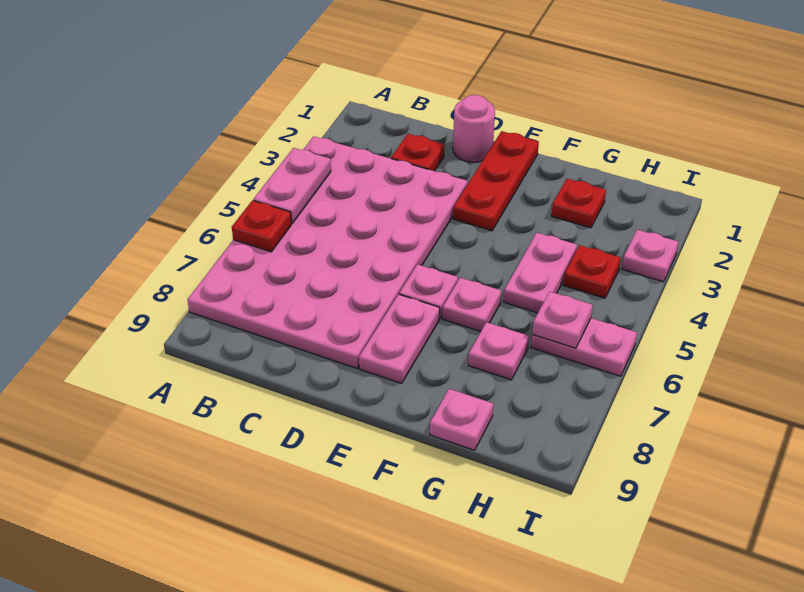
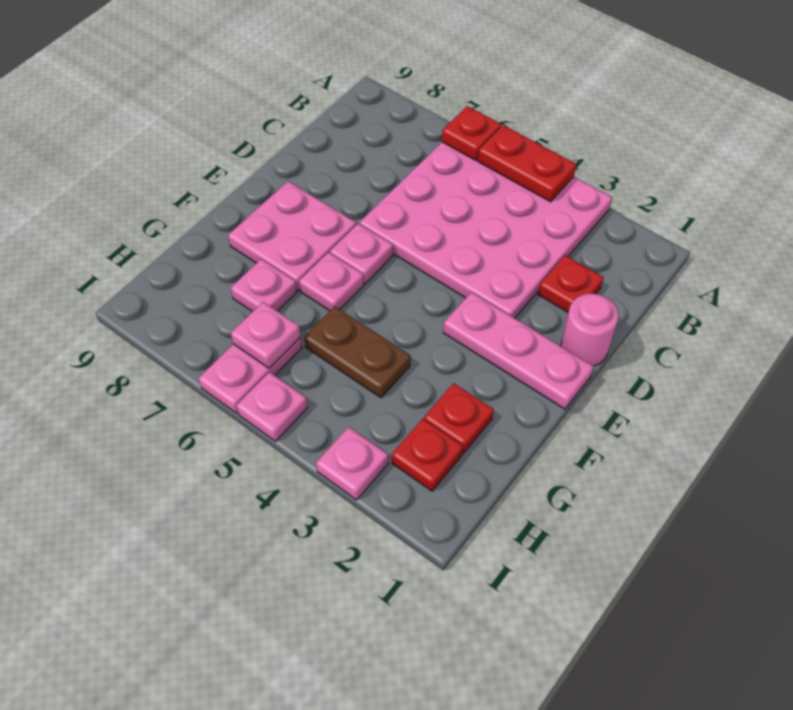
pink plate A3:D8 level 1 -> pink plate A3:D6 level 1
pink plate A4:A5 level 2 -> red plate A4:A5 level 2
red plate E1:E3 level 1 -> pink plate E1:E3 level 1
pink plate E7:E8 level 1 -> pink plate E7:F8 level 1
pink plate G4:G5 level 1 -> brown plate G4:G5 level 1
pink plate G9 level 1 -> pink plate I5 level 1
red plate H4 level 1 -> red plate H2 level 1

